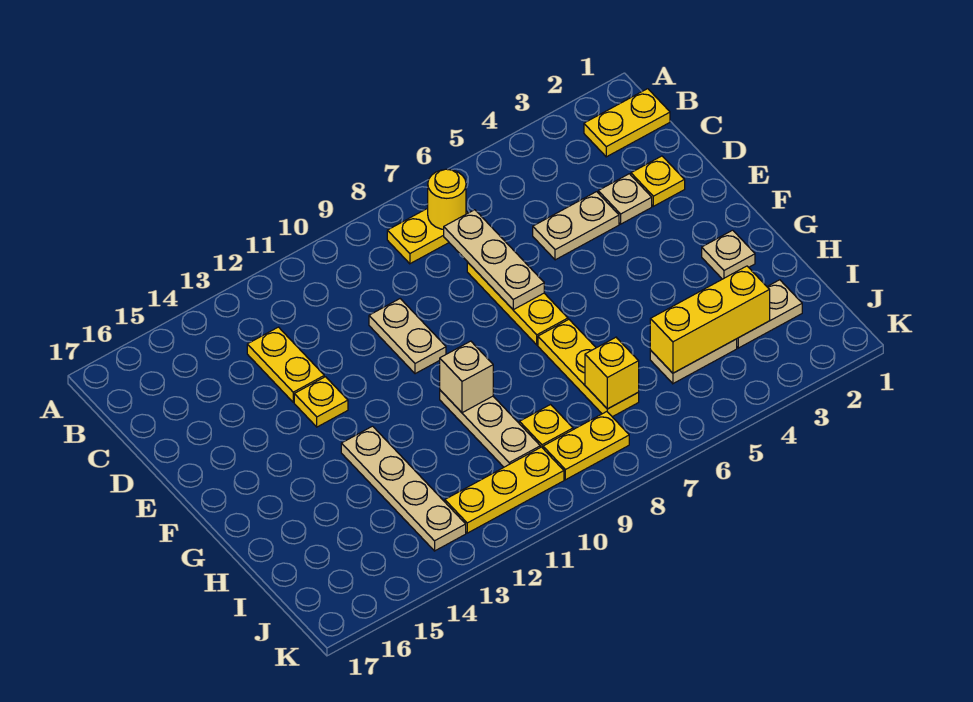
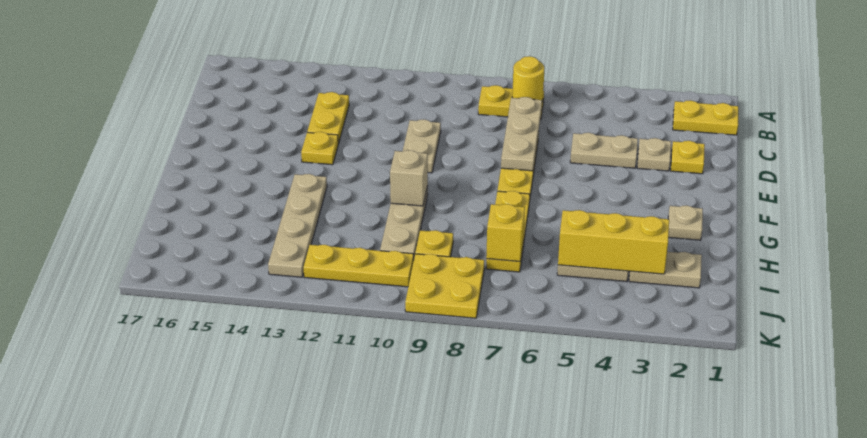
yellow plate J8:J9 level 1 -> yellow plate J8:K9 level 1

